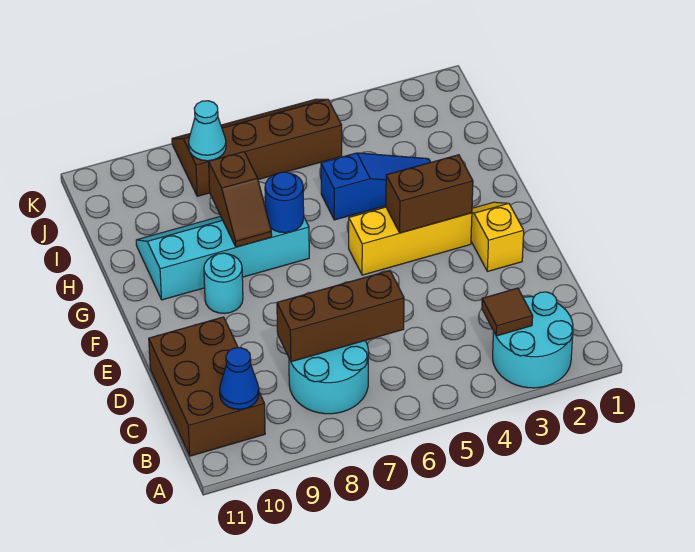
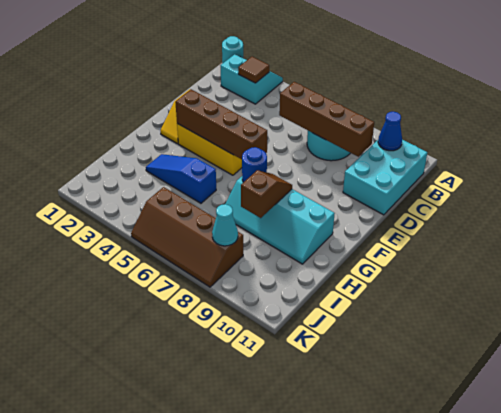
cyan round brick A2:B3 level 1 -> cyan slope A2:B3 level 1 top B
brown brick B10:D11 level 1 -> cyan brick B10:D11 level 1
brown brick C6:C8 level 2 -> brown brick C6:C9 level 2
brown brick F3:F4 level 2 -> brown brick F3:F6 level 2
cyan round brick F9 level 1 -> cyan round brick A1 level 1

